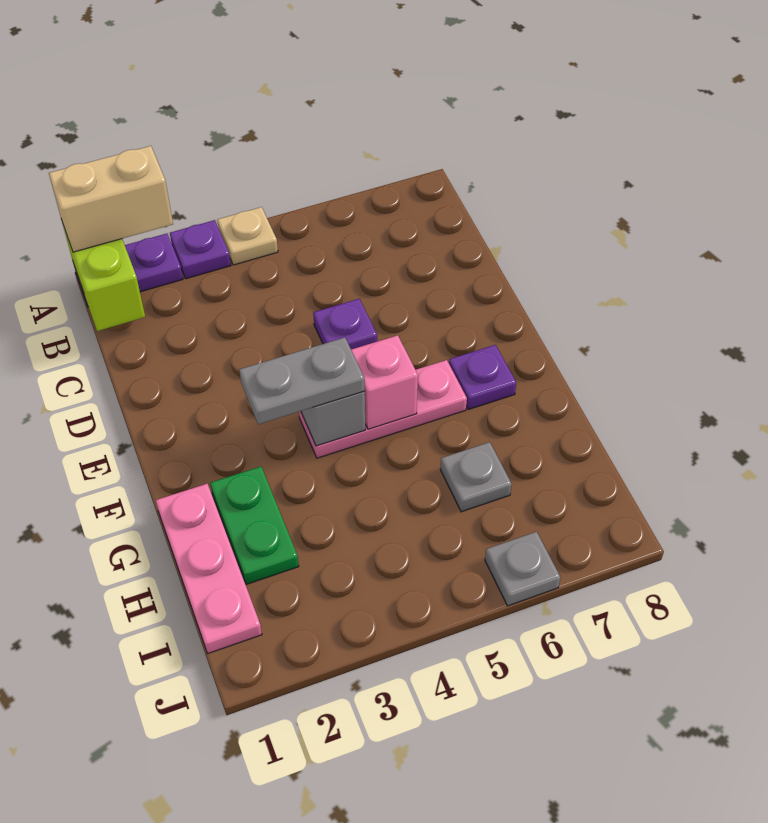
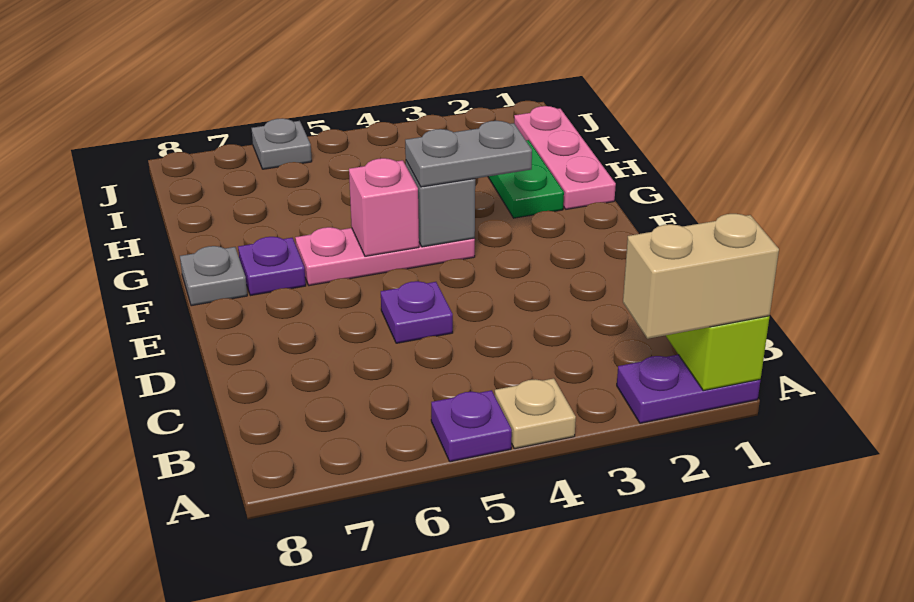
purple plate A3 level 1 -> purple plate A5 level 1
grey plate H6 level 1 -> grey plate F8 level 1

